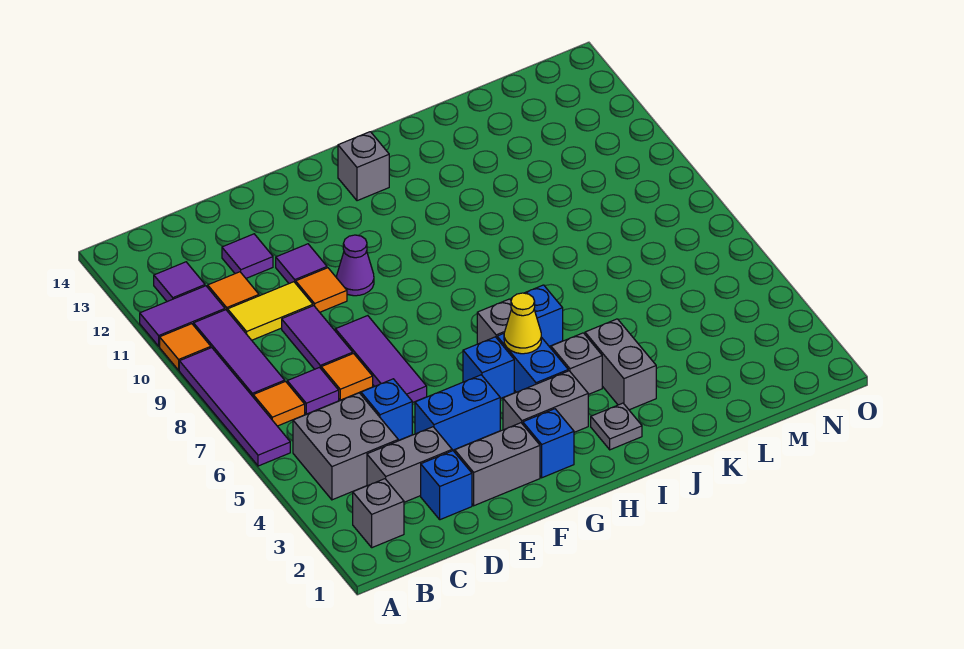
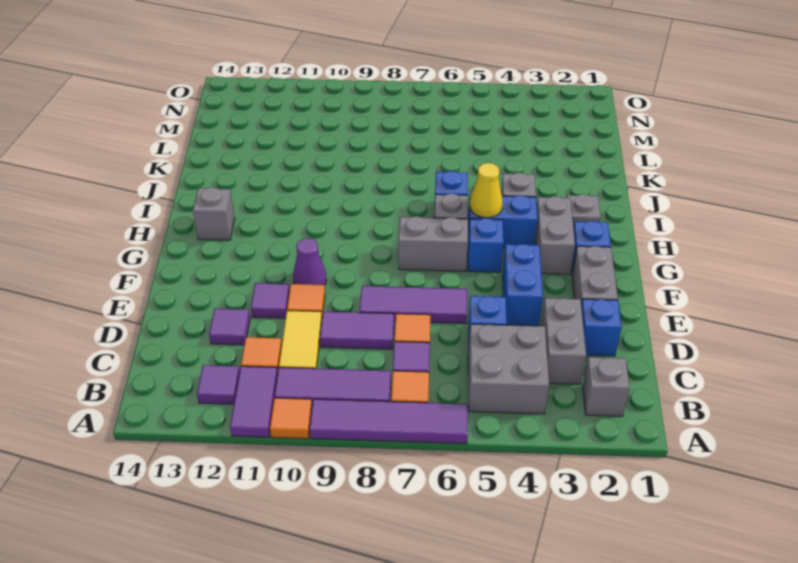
grey brick J3:J4 level 1 -> grey brick G6:G7 level 1

